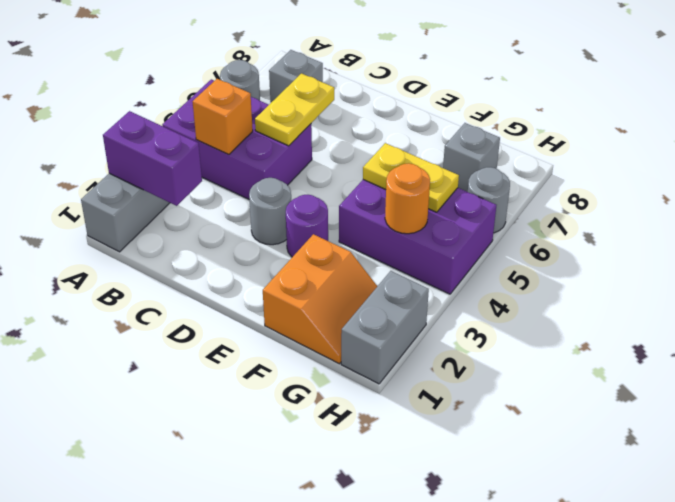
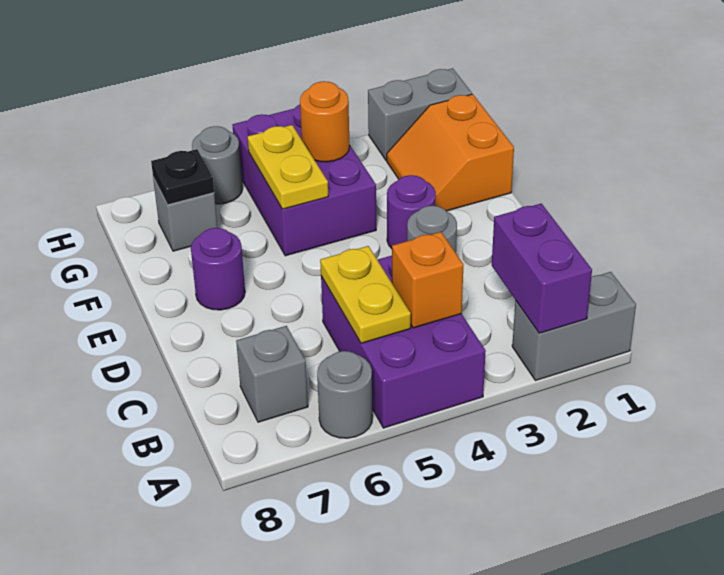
yellow plate C5:C6 level 2 -> yellow plate B5:C5 level 2
none -> purple round brick E7 level 1
orange slope F1:G2 level 1 top F -> orange slope F1:G2 level 1 top 1
none -> black plate G7 level 2

